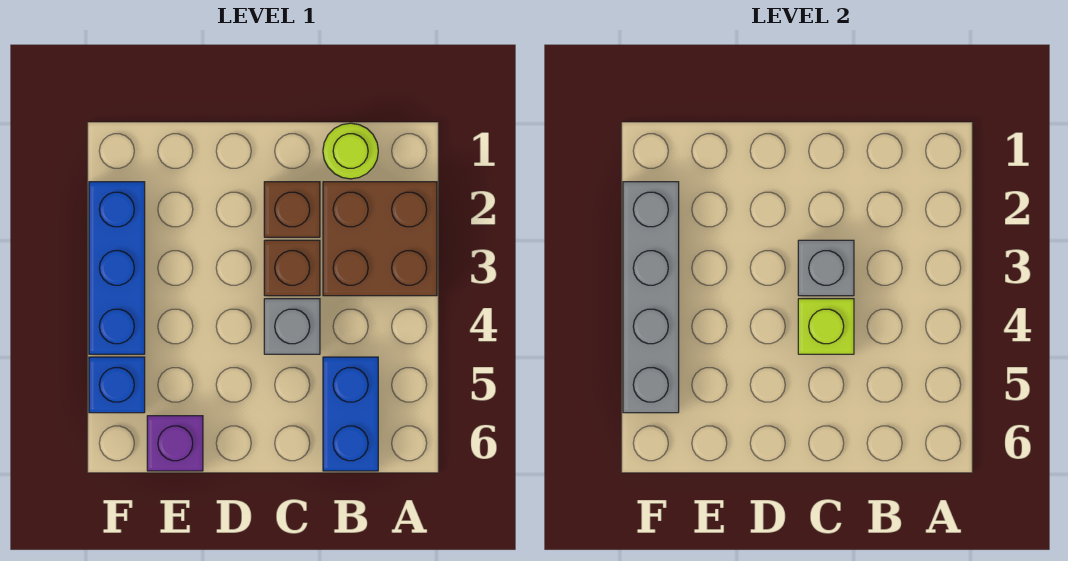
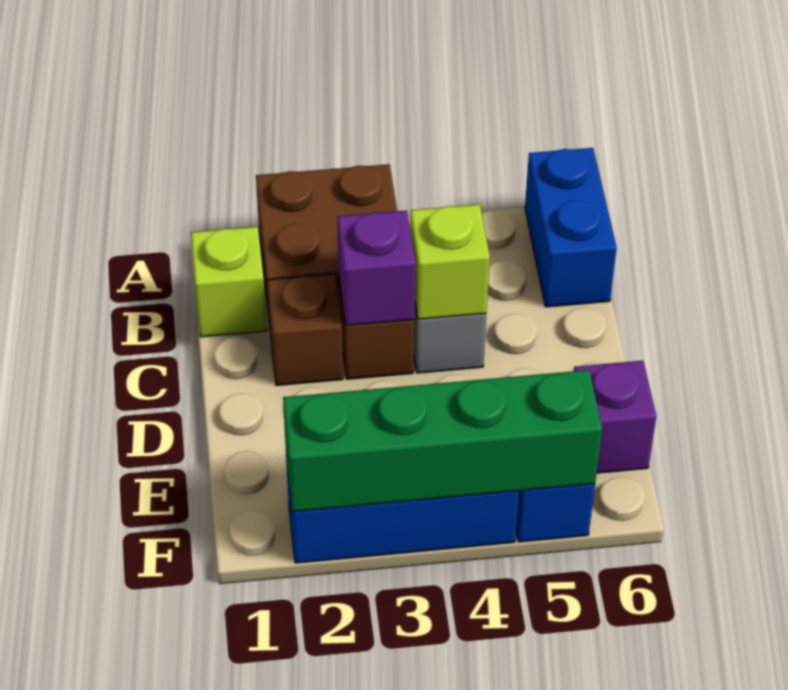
lime round brick B1 level 1 -> lime brick B1 level 1
blue brick B5:B6 level 1 -> blue brick A6:B6 level 1
grey brick C3 level 2 -> purple brick C3 level 2
grey brick F2:F5 level 2 -> green brick F2:F5 level 2

